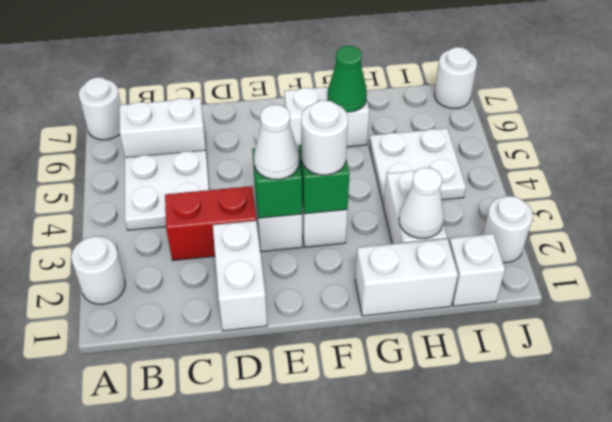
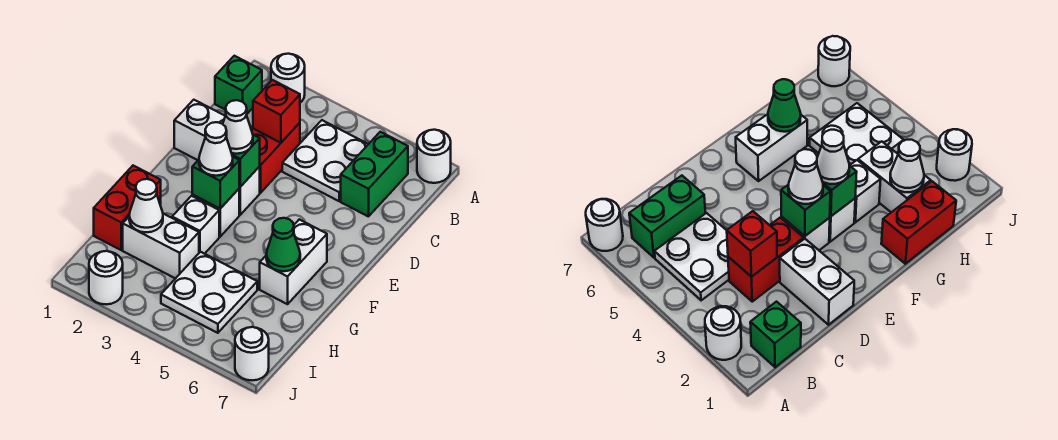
none -> green brick B1 level 1
white brick B6:C6 level 1 -> green brick B6:C6 level 1
none -> red brick C3 level 2
white round brick F3 level 3 -> white cone F3 level 3
white brick G1:H1 level 1 -> red brick G1:H1 level 1
white brick I1 level 1 -> white brick G3 level 1

